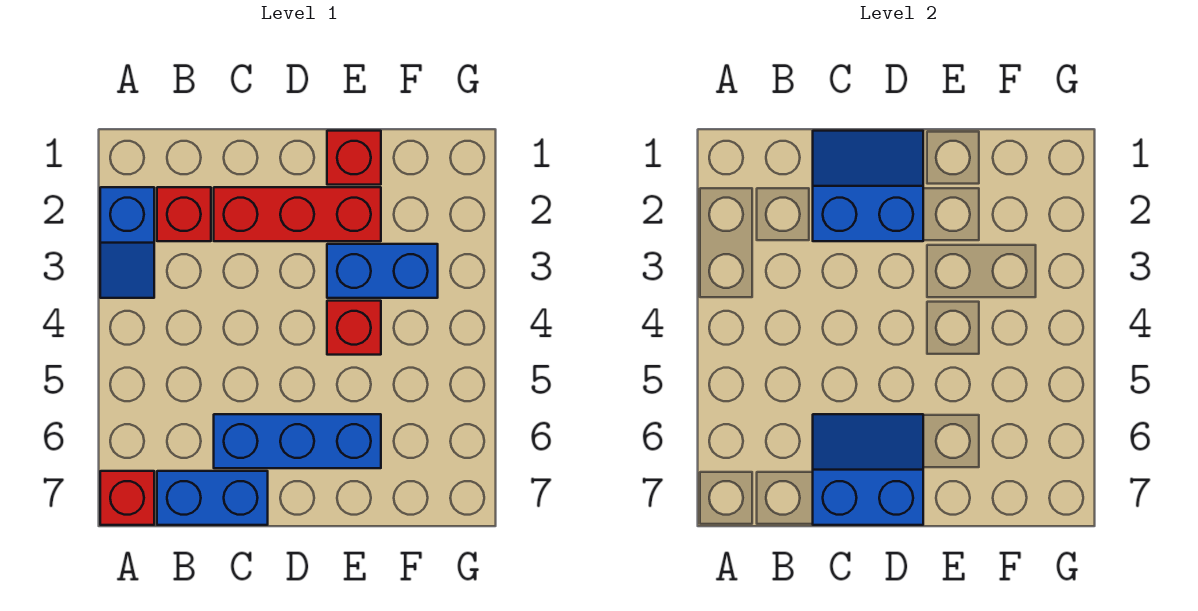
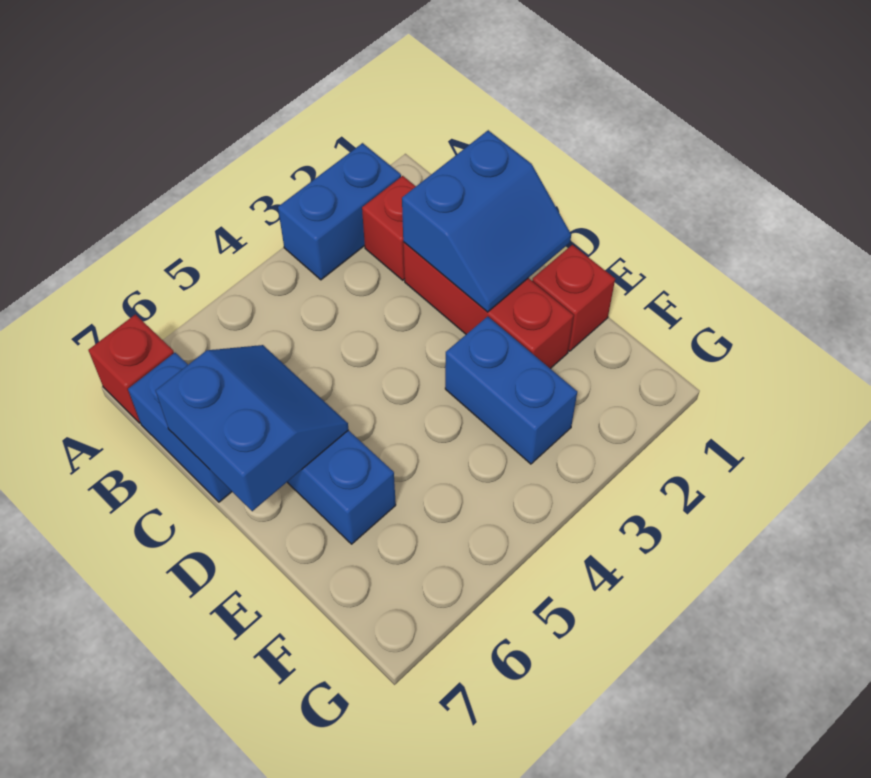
blue slope A2:A3 level 1 top 2 -> blue brick A2:A3 level 1
blue slope C1:D2 level 2 top 2 -> blue slope C1:D2 level 2 top C
red brick E4 level 1 -> none

